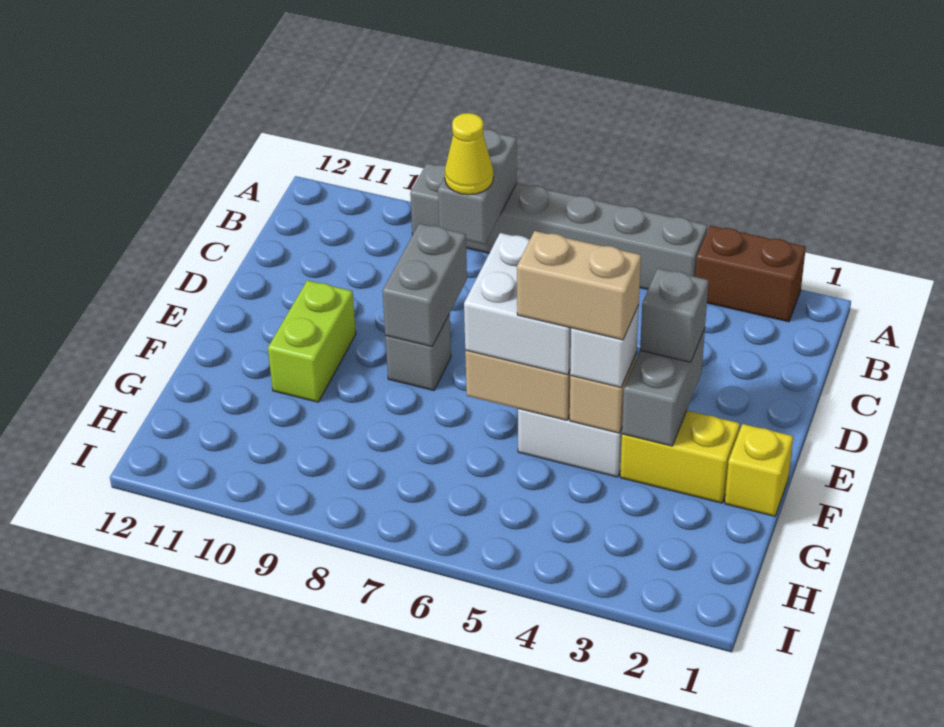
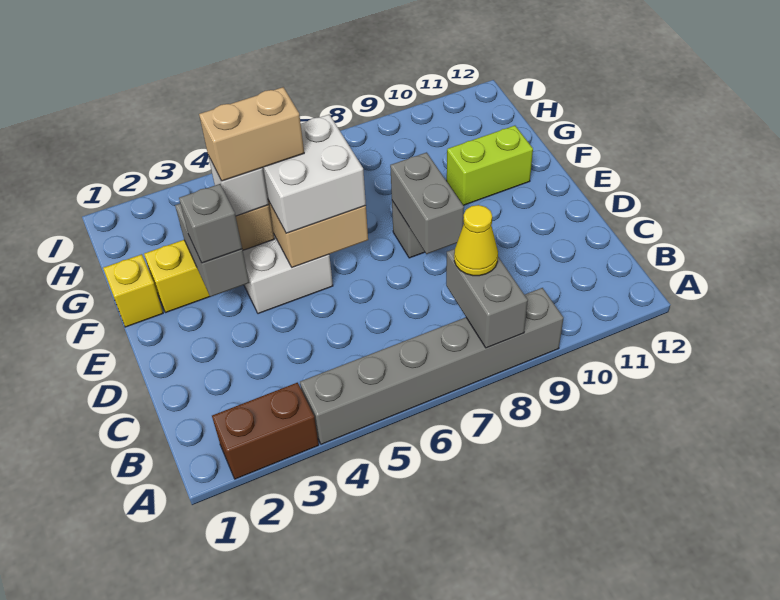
lime brick E10:F10 level 1 -> lime brick F10:F11 level 1

